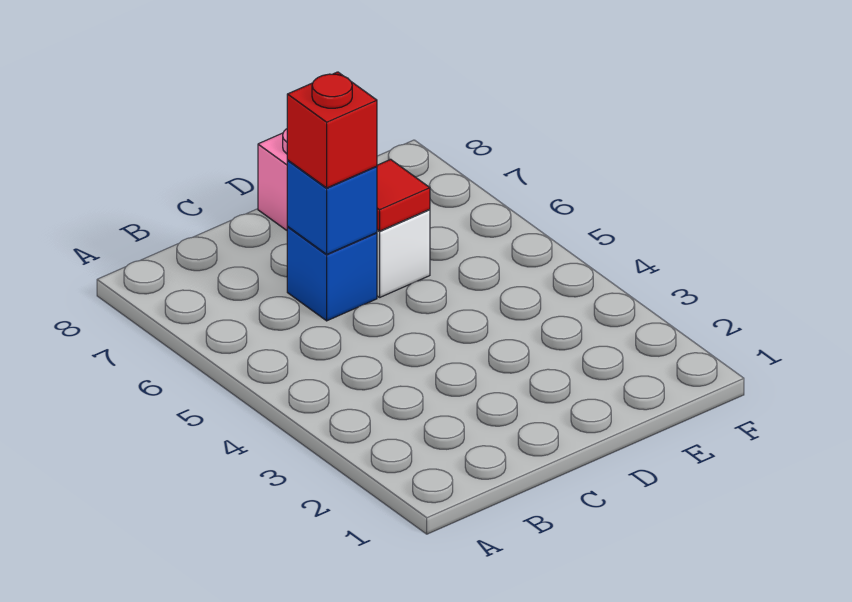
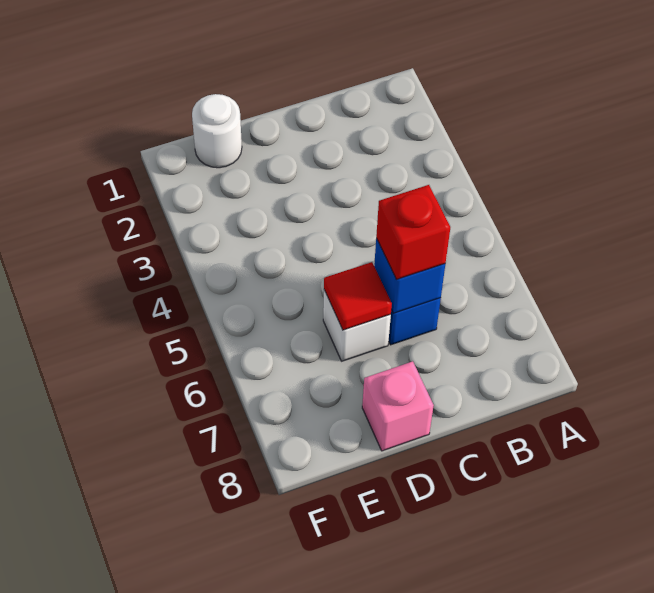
none -> white round brick E1 level 1

